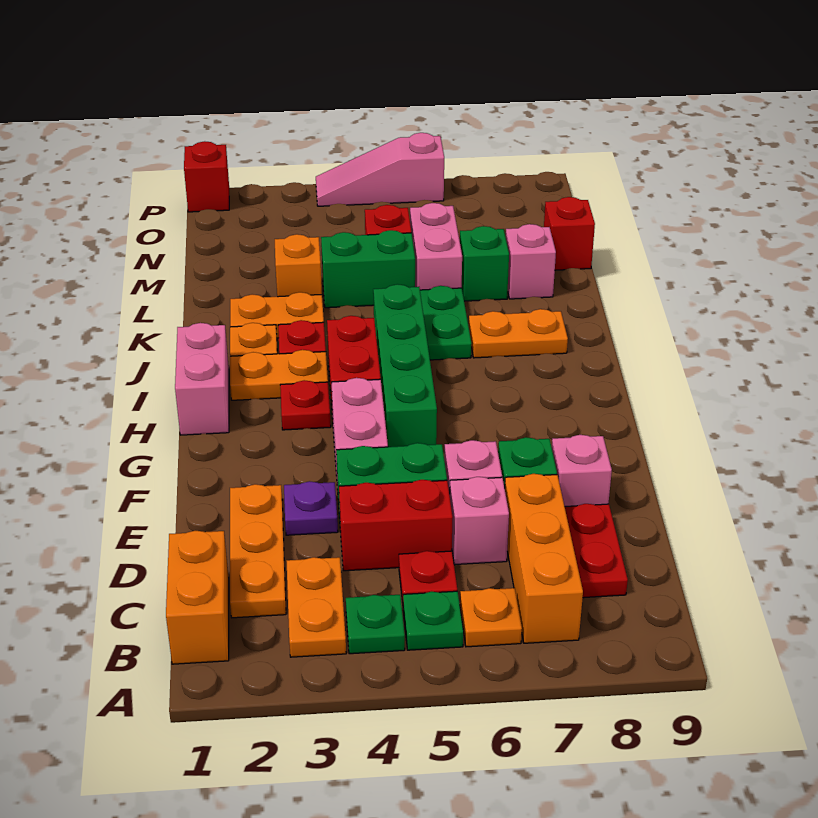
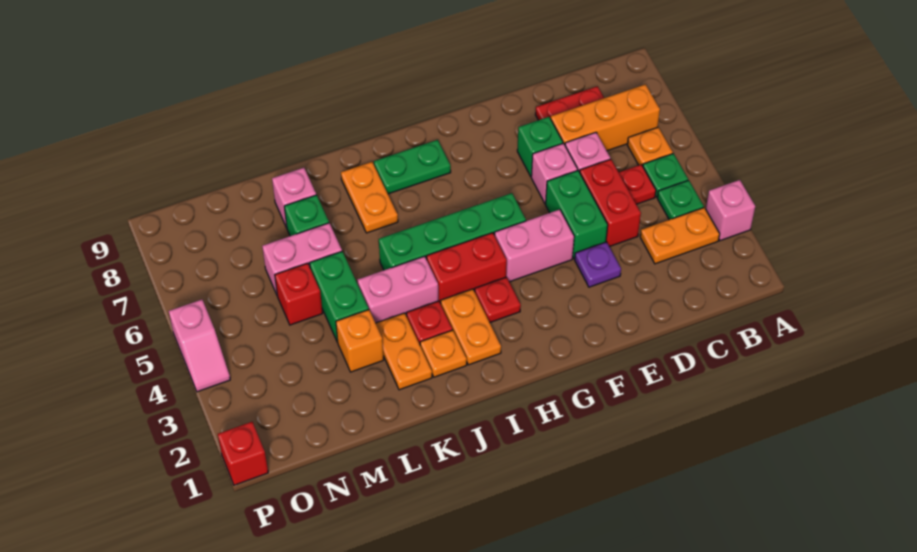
orange brick B1:C1 level 1 -> none
orange plate C2:E2 level 1 -> none
pink brick E8 level 1 -> pink brick A3 level 1
pink brick H1:I1 level 1 -> pink brick J4:K4 level 1
green plate J6:K6 level 1 -> green plate H8:I8 level 1
red brick M9 level 1 -> none
pink slope P4:P6 level 1 top 6 -> pink slope P4:P5 level 1 top 5

